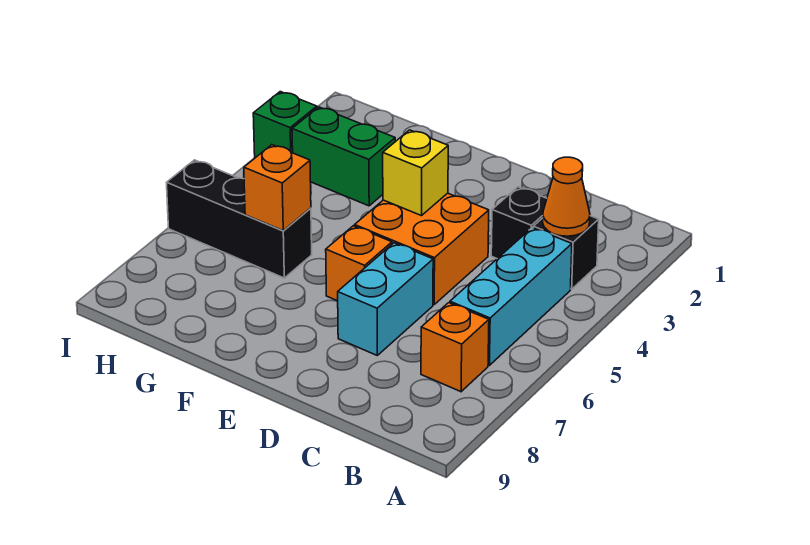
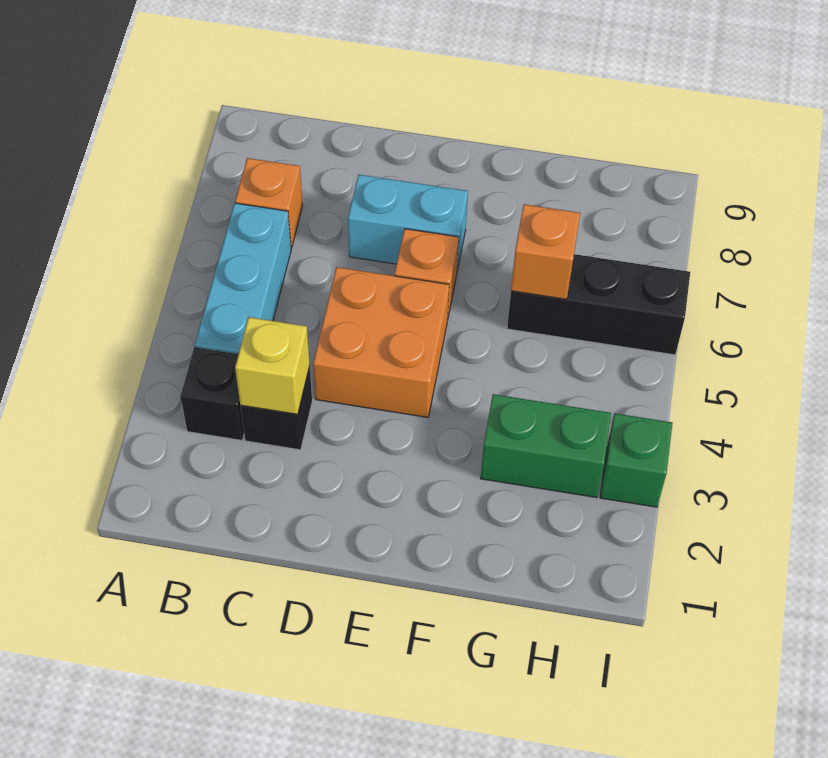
orange cone B3 level 2 -> none
cyan brick D6:D7 level 1 -> cyan brick D7:E7 level 1
yellow brick E4 level 2 -> yellow brick C3 level 2

